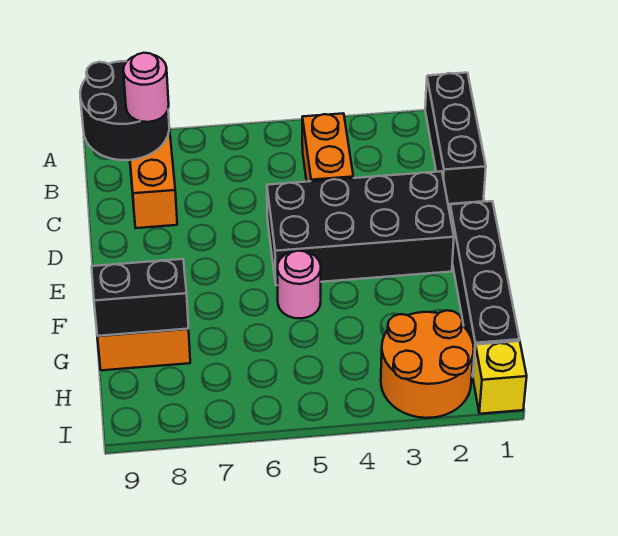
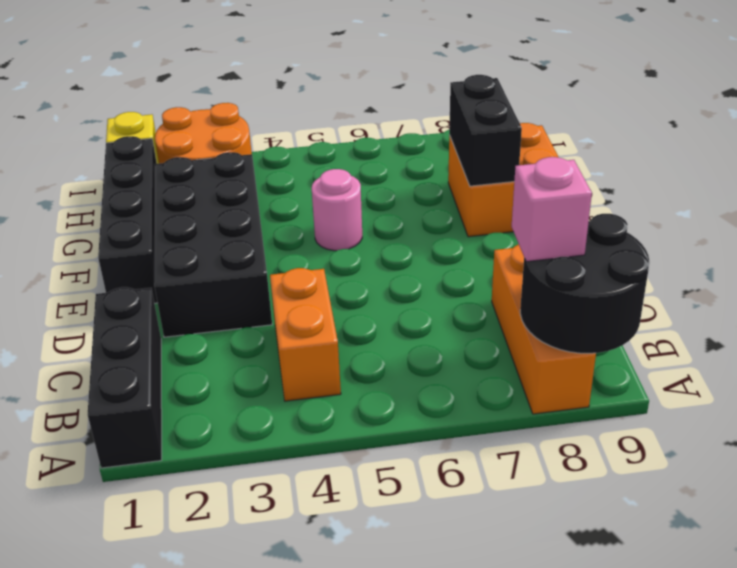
pink round brick B8 level 3 -> pink brick B8 level 3
black brick D2:E5 level 1 -> black brick D2:G3 level 1
black brick G8:G9 level 2 -> black brick F8:G8 level 2

